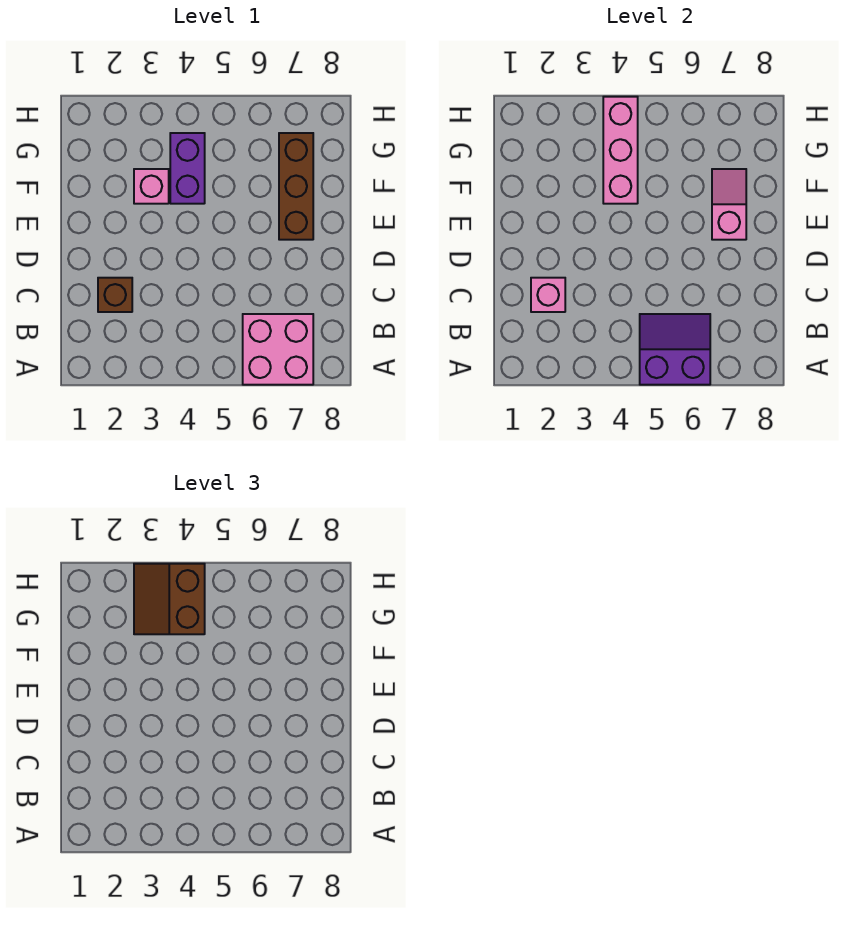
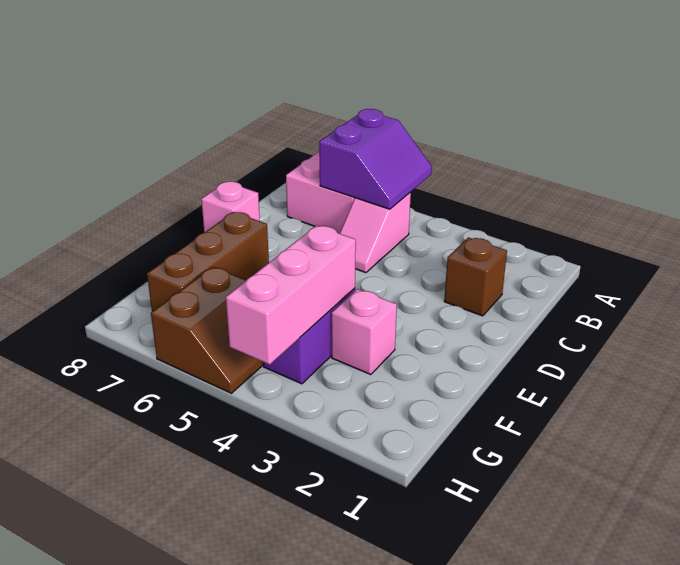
purple slope A5:B6 level 2 top A -> purple slope A5:B6 level 2 top 6
pink brick C2 level 2 -> pink brick D8 level 1
pink slope E7:F7 level 2 top E -> pink slope B5:C5 level 1 top B
brown slope G3:H4 level 3 top 4 -> brown slope G5:H6 level 1 top 6

